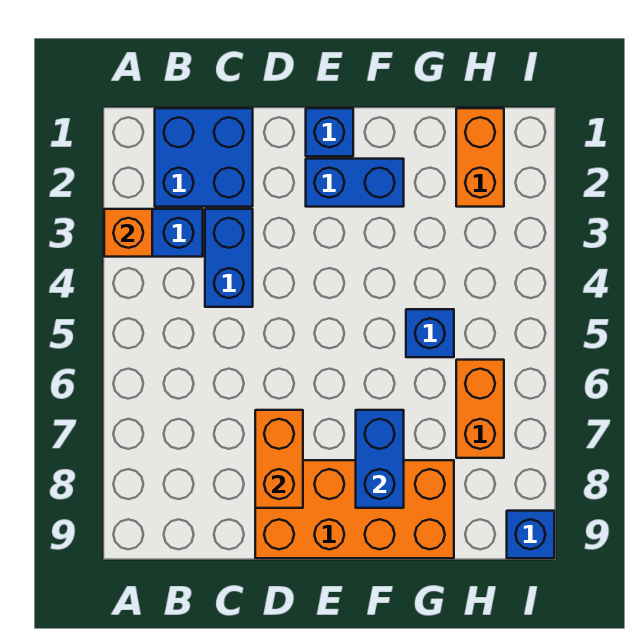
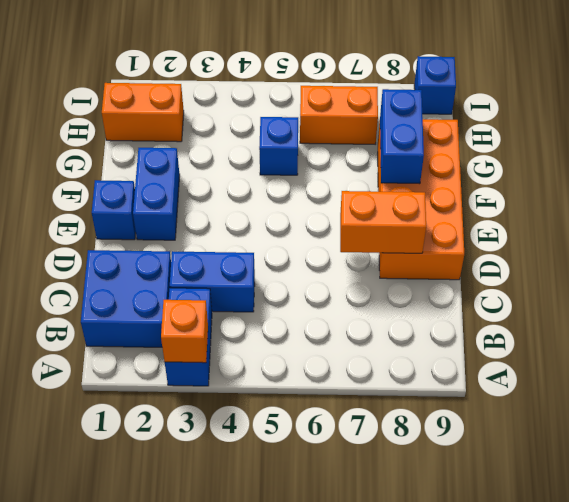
blue brick F7:F8 level 2 -> blue brick F8:G8 level 2

